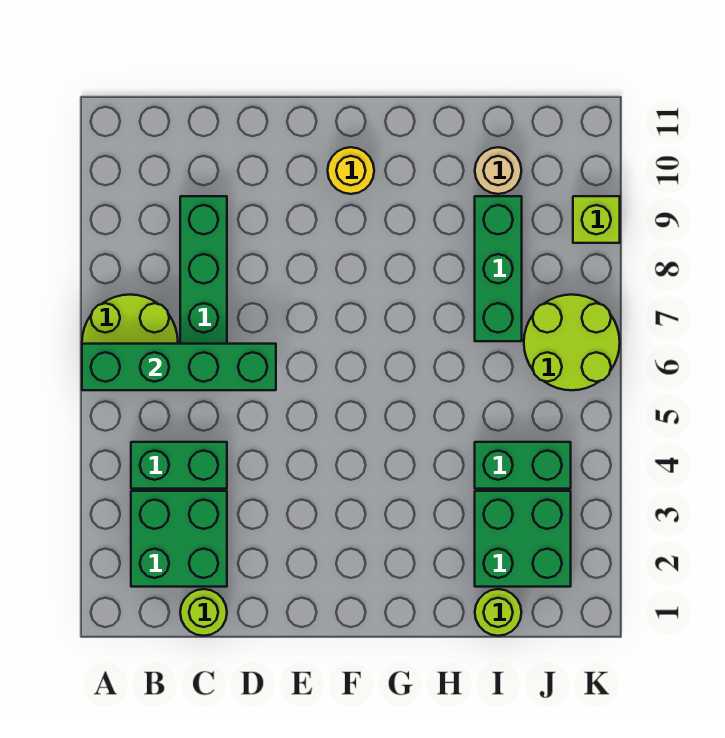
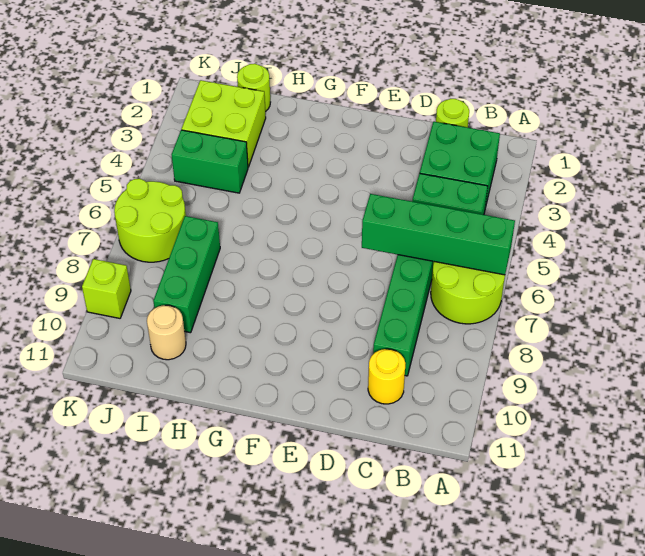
yellow round brick F10 level 1 -> yellow round brick C10 level 1
green brick I2:J3 level 1 -> lime brick I2:J3 level 1

